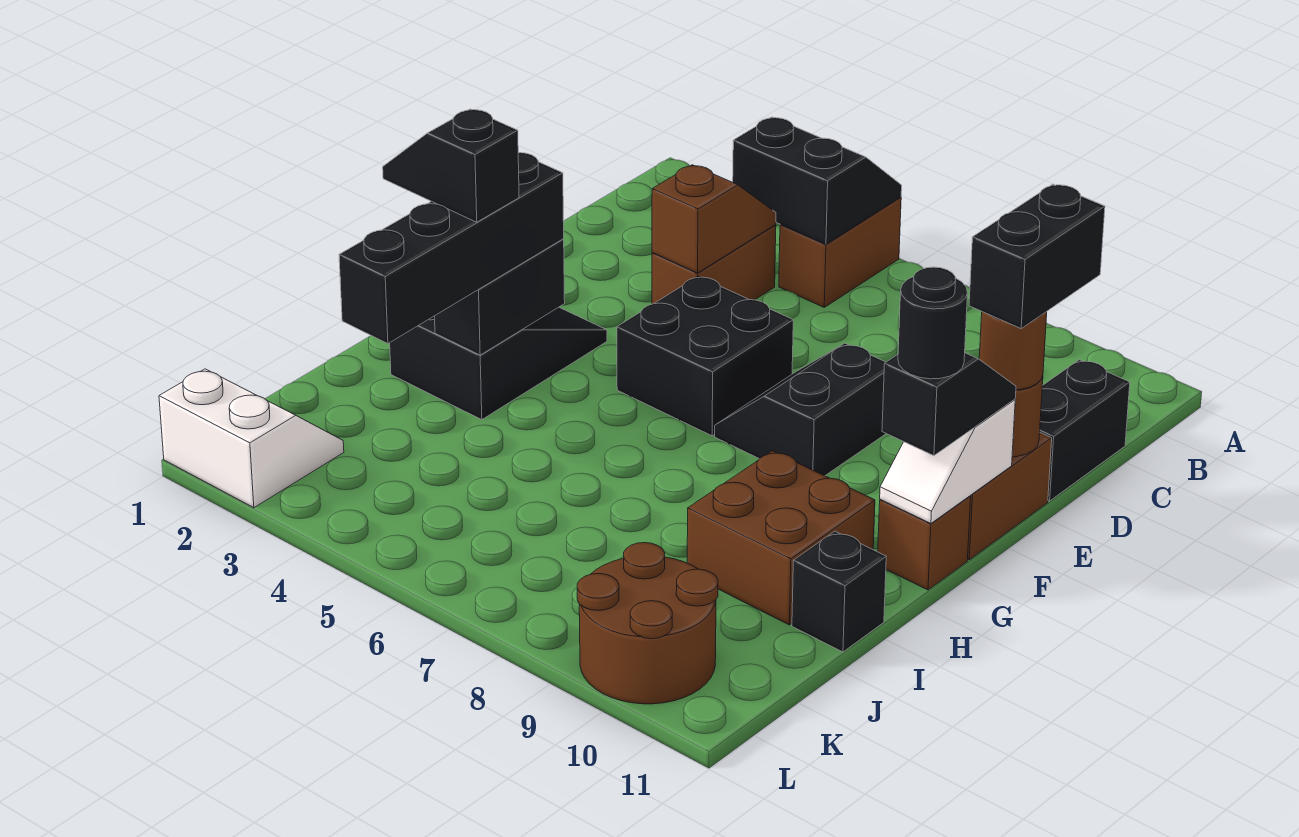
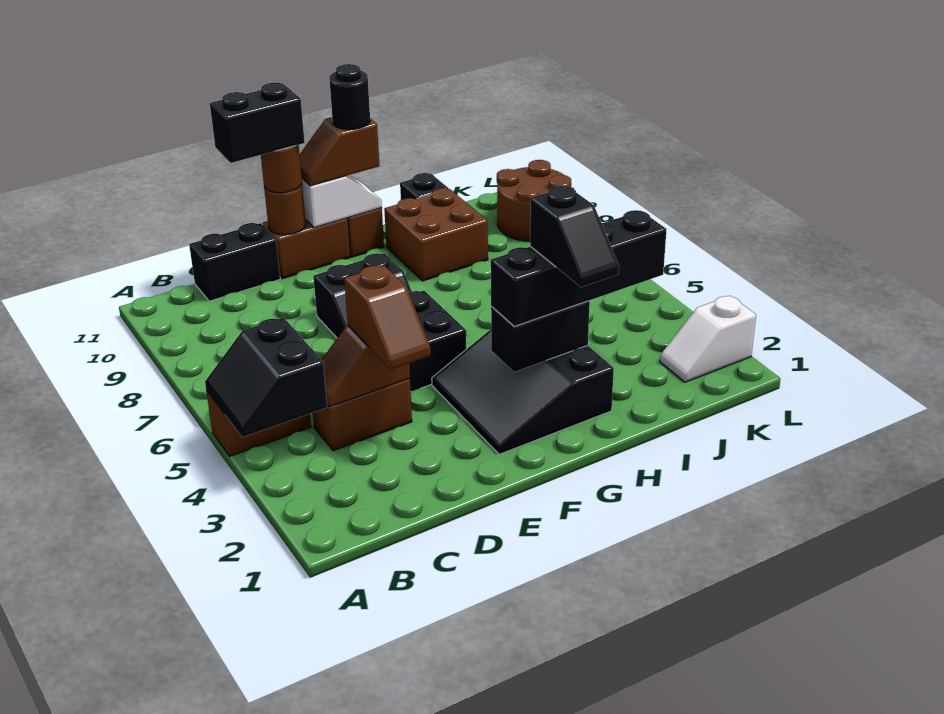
none -> brown slope D3:D4 level 3 top 4
black slope F2:H3 level 1 top H -> black slope F2:H4 level 1 top H
black slope F11:G11 level 3 top G -> brown slope F11:G11 level 3 top G
white slope K1:L2 level 1 top L -> white slope K2:L2 level 1 top L

